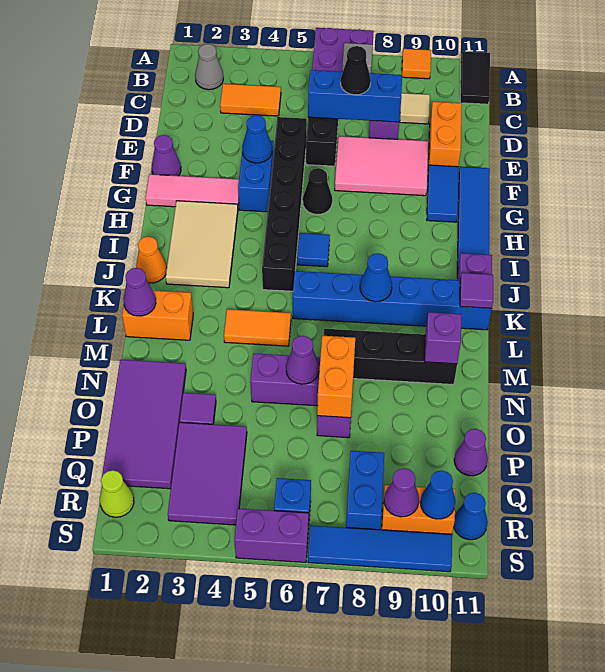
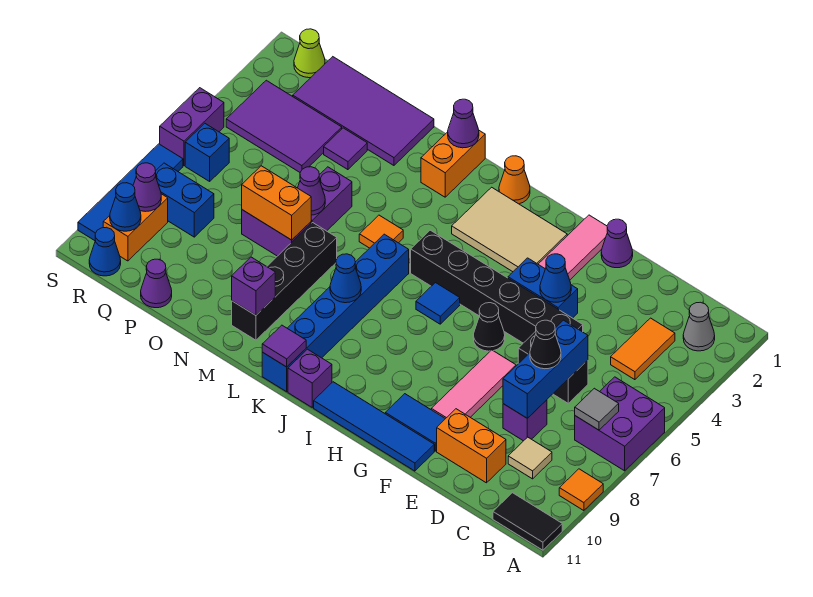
pink tile E7:F9 level 1 -> pink tile F7:F9 level 1
orange tile L4:L5 level 1 -> orange tile L5 level 1

